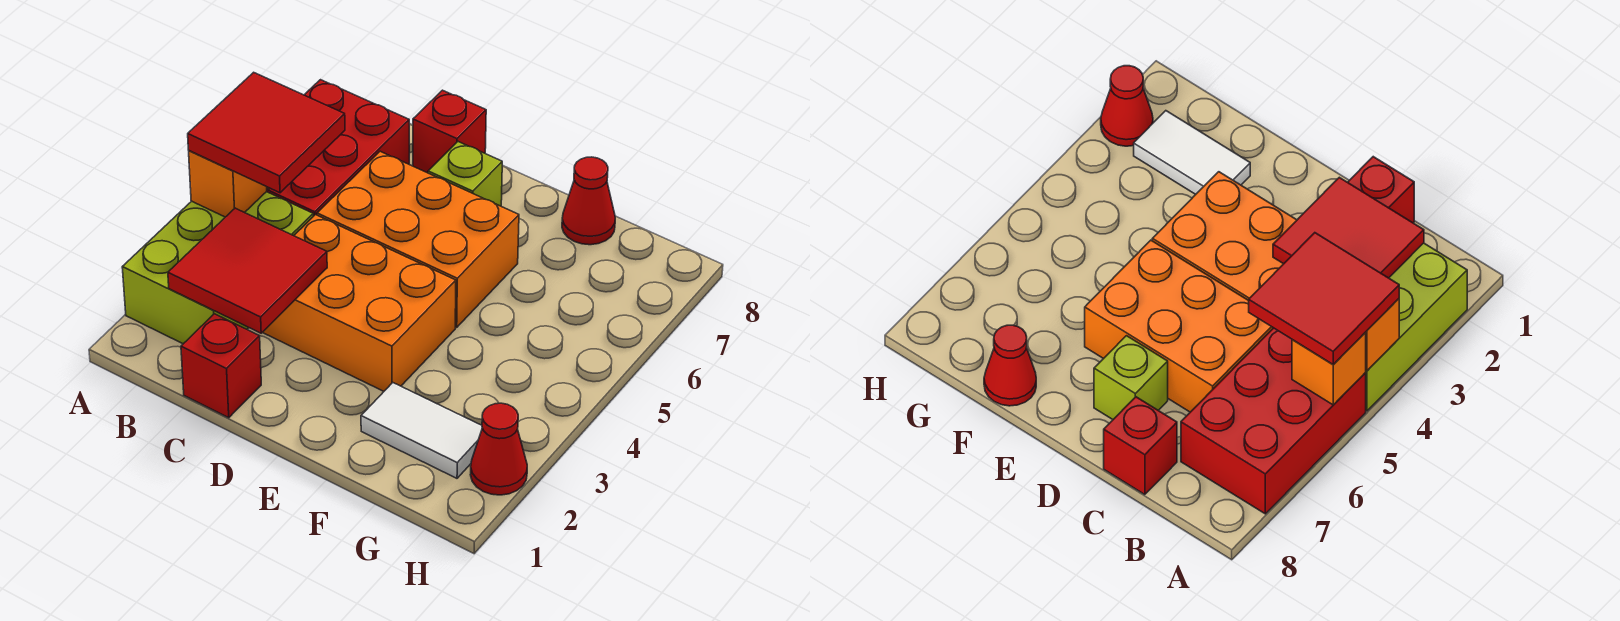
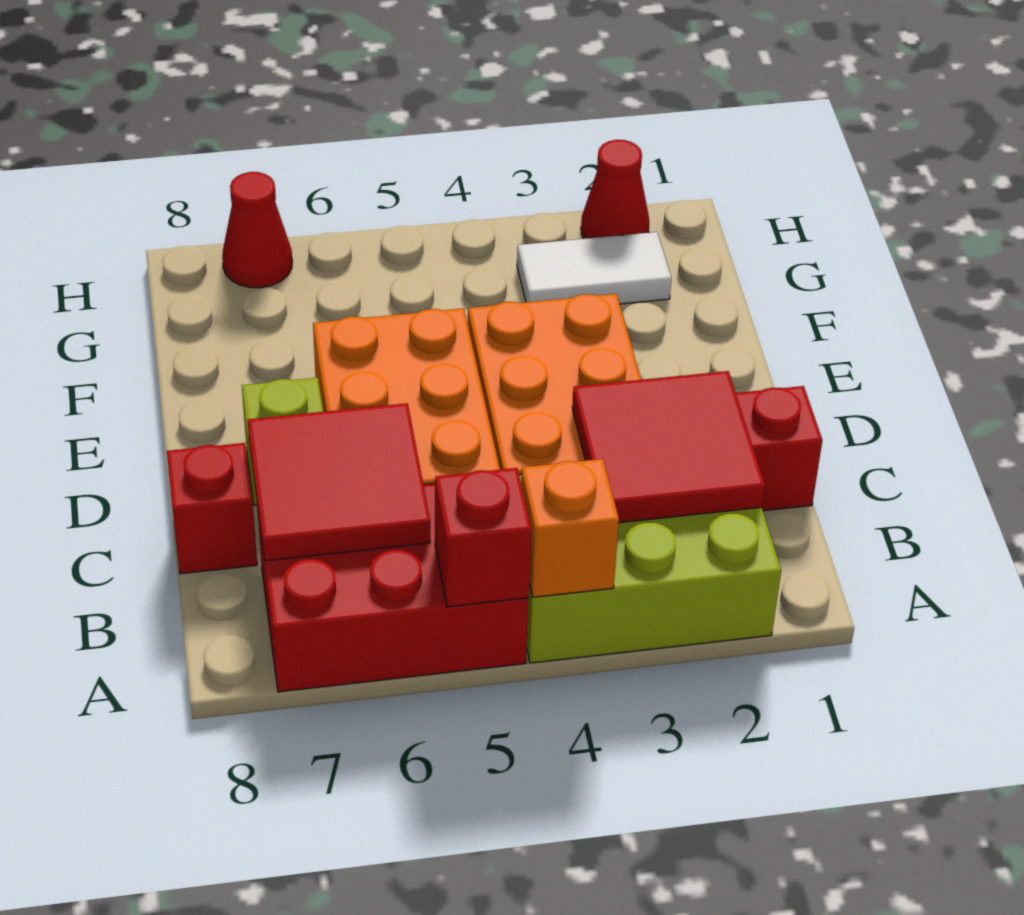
red tile A4:B5 level 3 -> red tile B6:C7 level 2
orange brick A5 level 2 -> red brick A5 level 2
white tile F2:G2 level 1 -> white tile G2:G3 level 1
red cone F8 level 1 -> red cone H7 level 1

